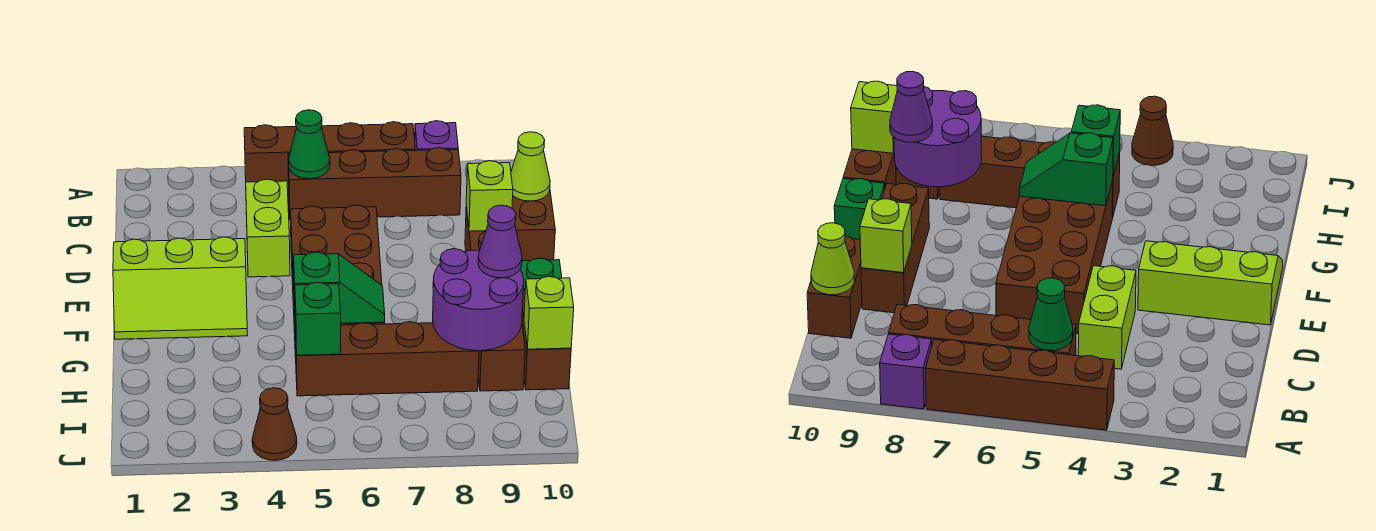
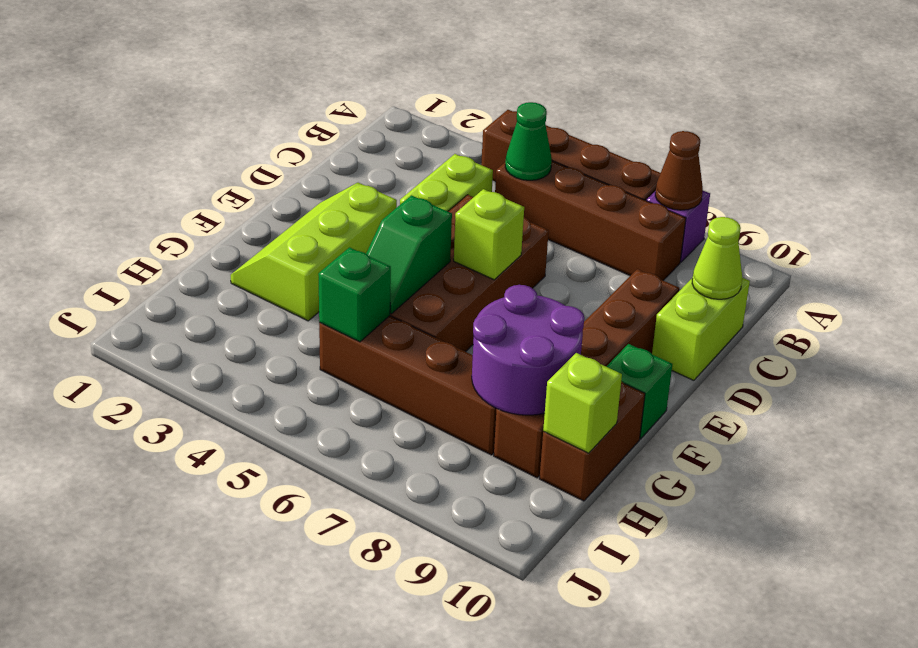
brown brick C10:D10 level 1 -> lime brick C10:D10 level 1
lime brick D9 level 2 -> lime brick E6 level 2
lime slope E1:F3 level 1 top E -> lime slope E2:G3 level 1 top 3
green slope G5:G6 level 2 top 5 -> green slope F5:G5 level 2 top F
purple cone G9 level 3 -> none
brown cone J4 level 1 -> brown cone A8 level 2

